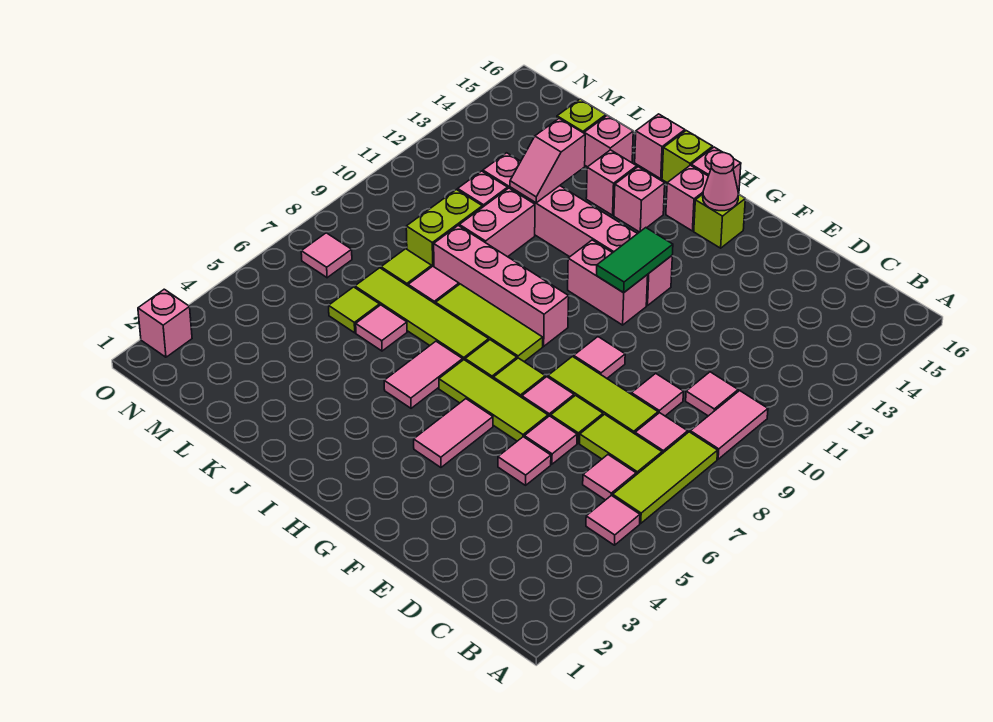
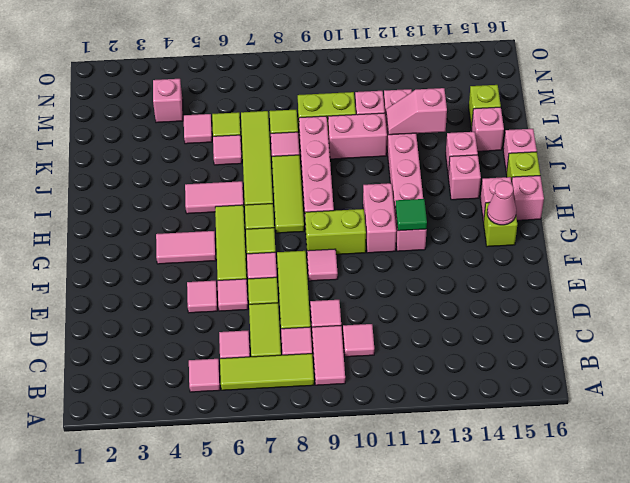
pink tile B9:B10 level 1 -> pink tile B9:C9 level 1
none -> lime brick G9:G10 level 1
green tile G11:G12 level 2 -> green tile G12 level 2
pink tile N7 level 1 -> pink tile L5 level 1
pink brick O2 level 1 -> pink brick M4 level 1

